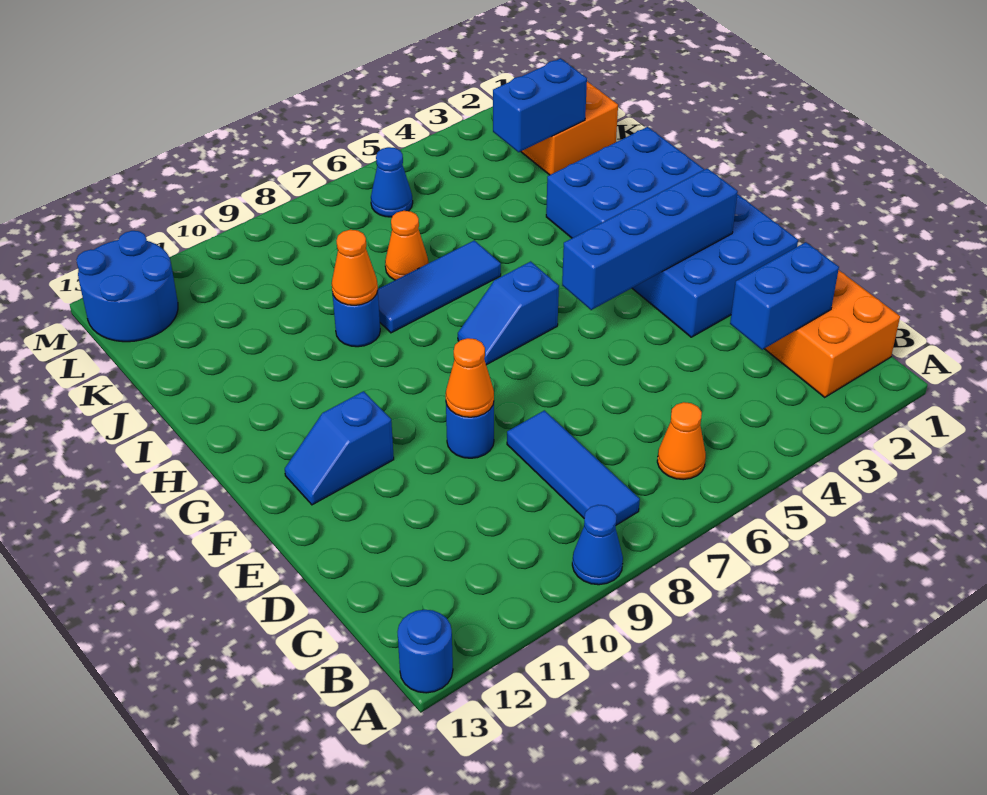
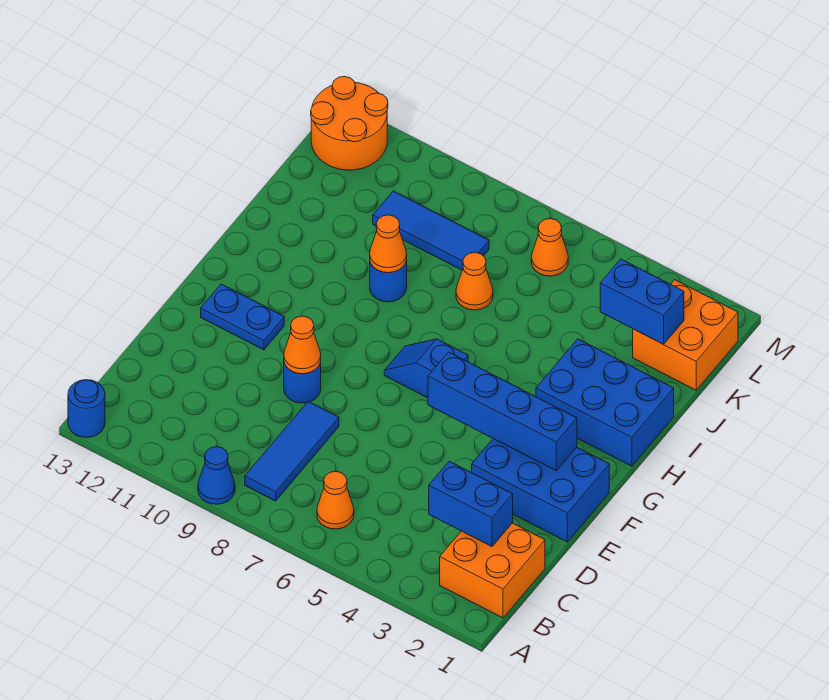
blue slope F11:F12 level 1 top 11 -> blue plate F11:F12 level 1
blue tile I6:I8 level 1 -> blue tile K8:K10 level 1
blue cone L6 level 1 -> orange cone L6 level 1
blue round brick L12:M13 level 1 -> orange round brick L12:M13 level 1

